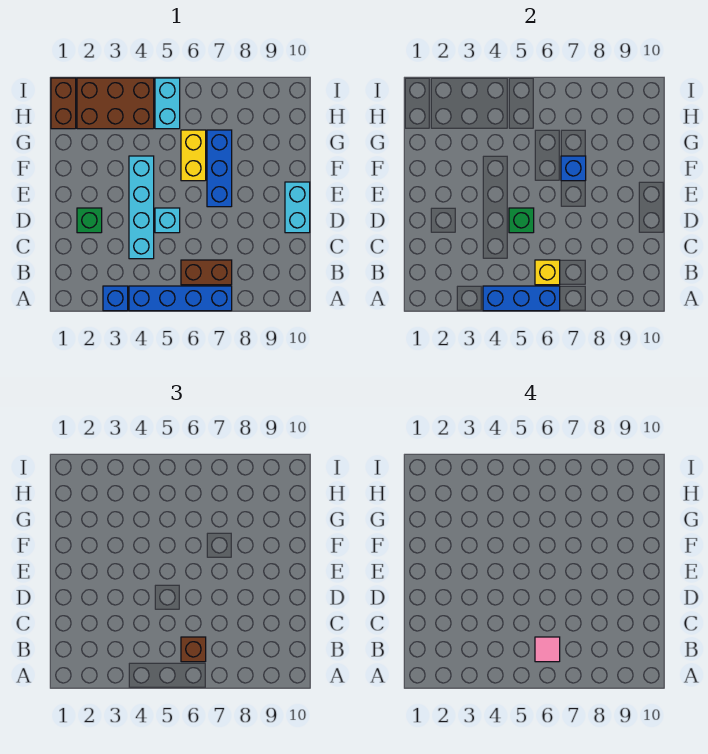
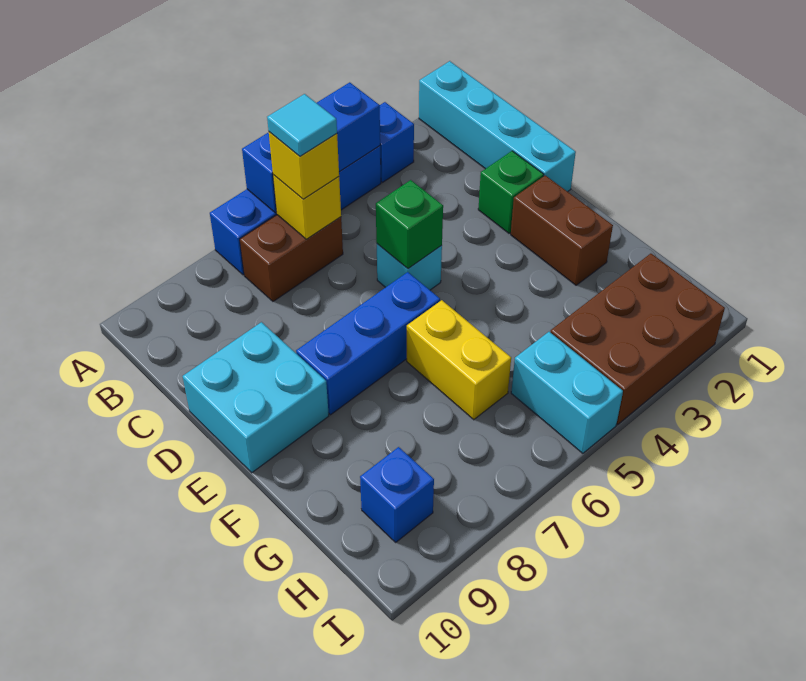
brown brick B6 level 3 -> yellow brick B6 level 3
pink tile B6 level 4 -> cyan tile B6 level 4
cyan brick C4:F4 level 1 -> cyan brick A1:D1 level 1
cyan brick D10:E10 level 1 -> cyan brick D9:E10 level 1
blue brick E7:G7 level 1 -> blue brick E6:E8 level 1
blue brick F7 level 2 -> blue brick H9 level 1
brown brick H1:I1 level 1 -> brown brick E2:F2 level 1

